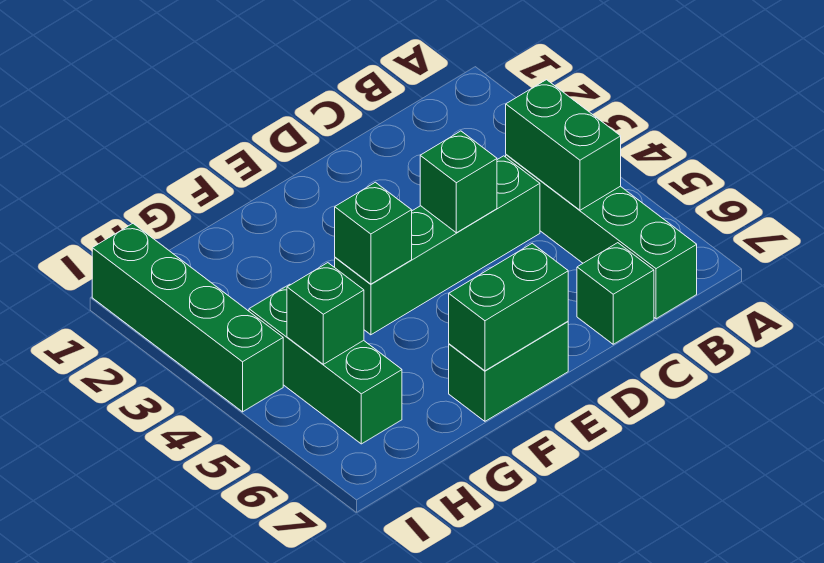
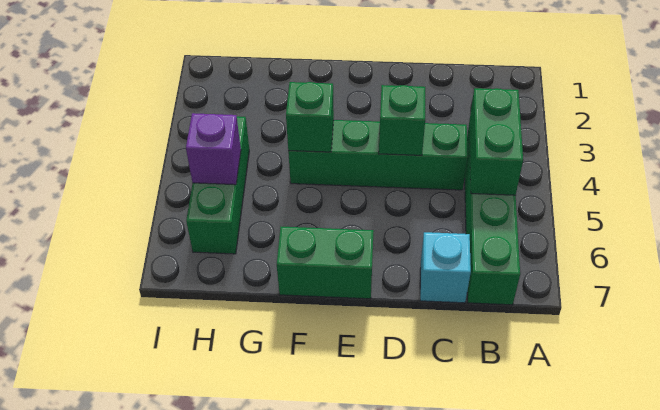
green brick C7 level 1 -> cyan brick C7 level 1
green brick E7:F7 level 2 -> none
green brick H5 level 2 -> purple brick H5 level 2
green brick I1:I4 level 1 -> none

